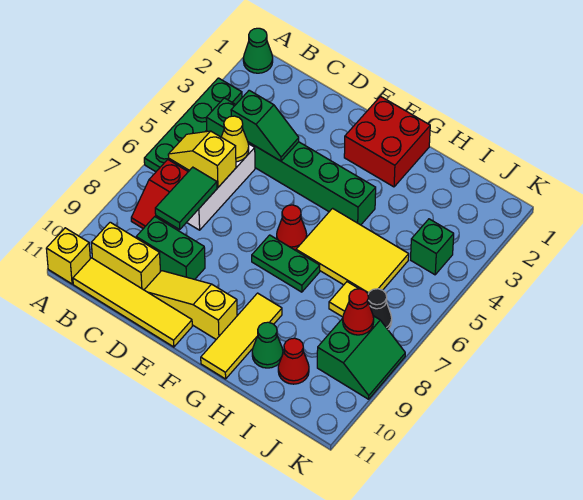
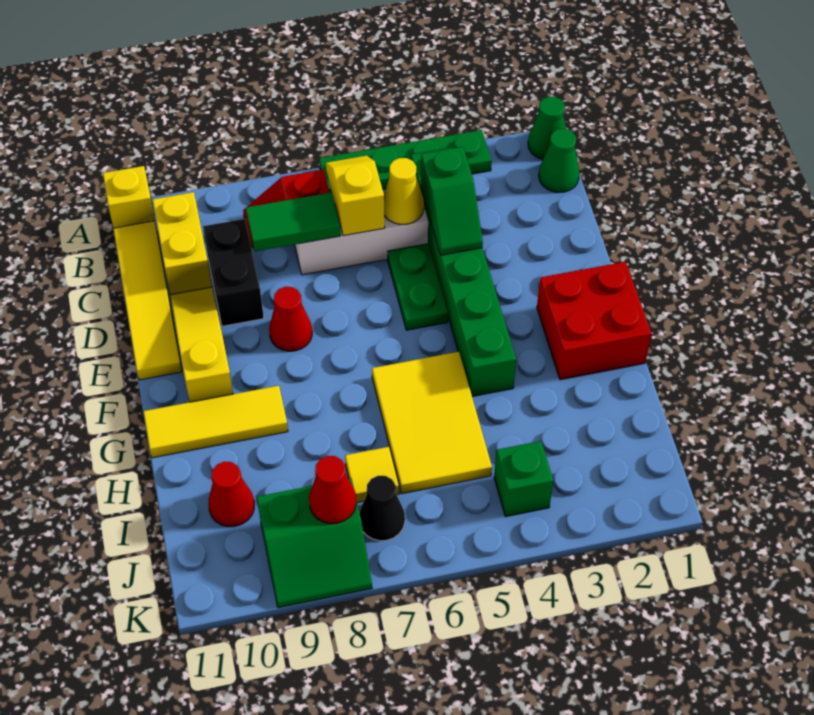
green brick C9:D9 level 1 -> black brick C9:D9 level 1
red cone F6 level 1 -> red cone E8 level 1
green plate F7:G7 level 1 -> green plate D5:E5 level 1
green cone H10 level 1 -> green cone B1 level 1

